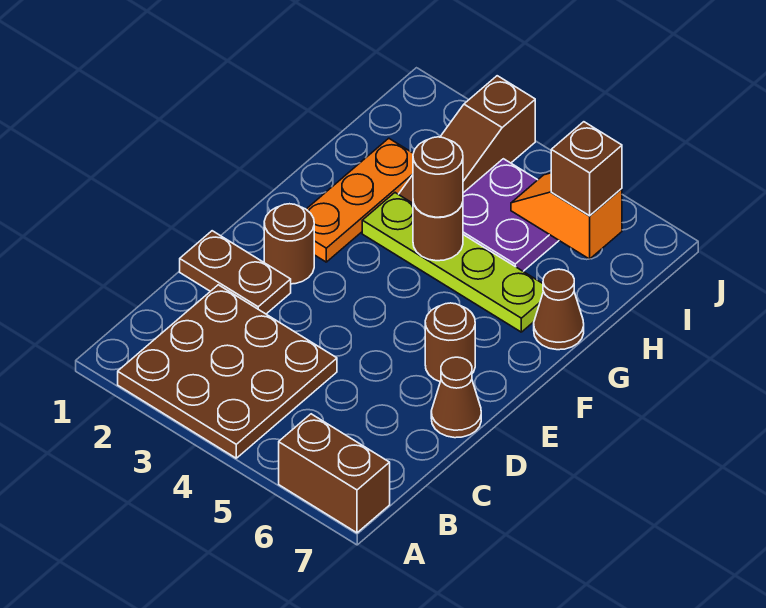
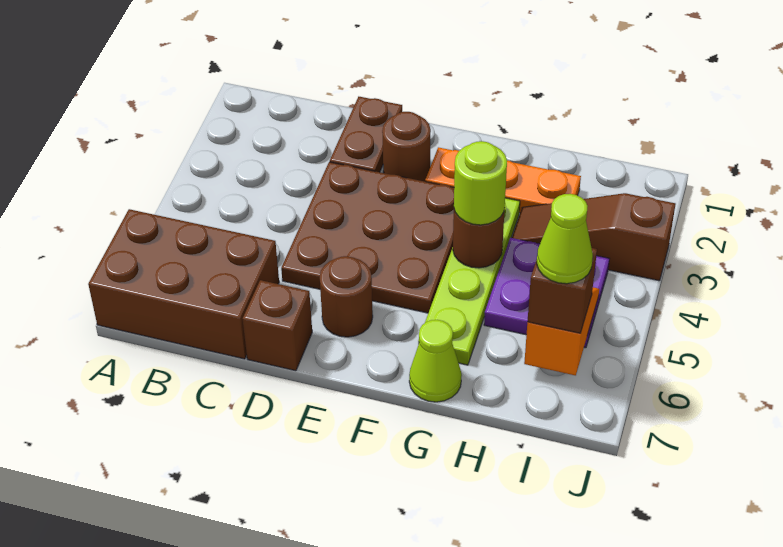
brown plate A2:C4 level 1 -> brown plate D3:F5 level 1
brown brick A6:A7 level 1 -> brown brick A6:C7 level 1
brown cone D7 level 1 -> brown brick D7 level 1
brown round brick G4 level 3 -> lime round brick G4 level 3
brown cone G7 level 1 -> lime cone G7 level 1
none -> lime cone I6 level 4

